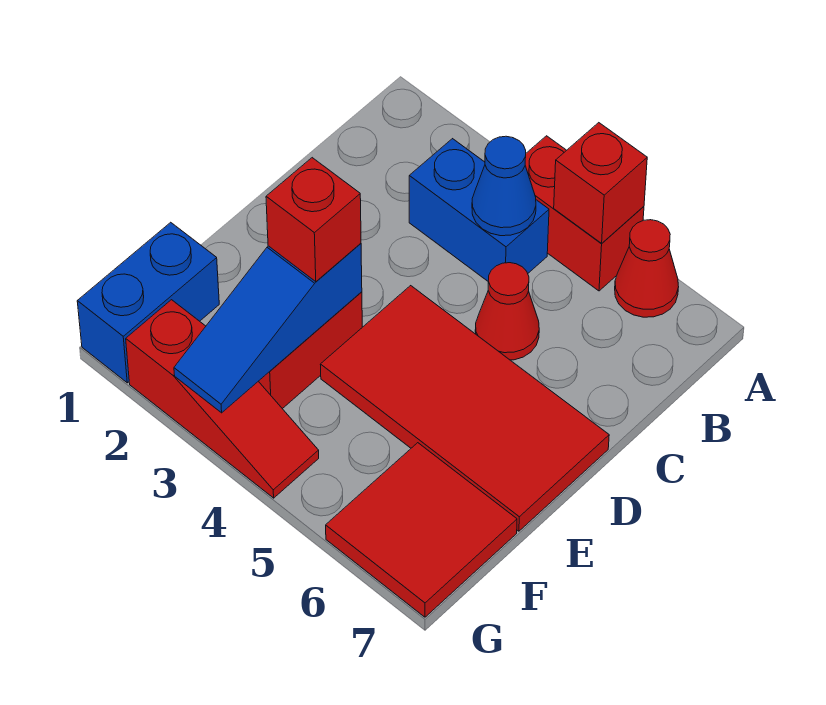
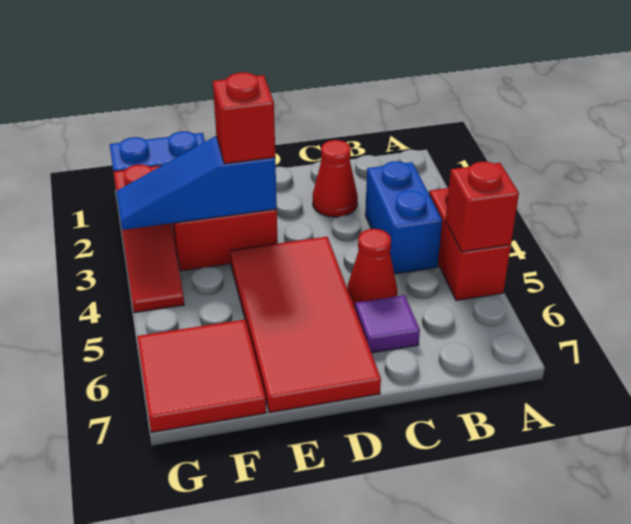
red cone A6 level 1 -> red cone C2 level 1
blue cone B4 level 2 -> none
none -> purple tile C6 level 1

